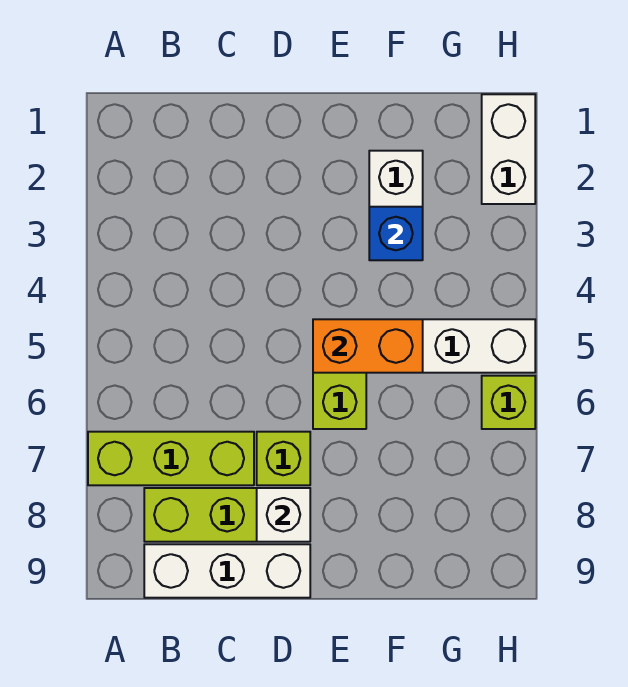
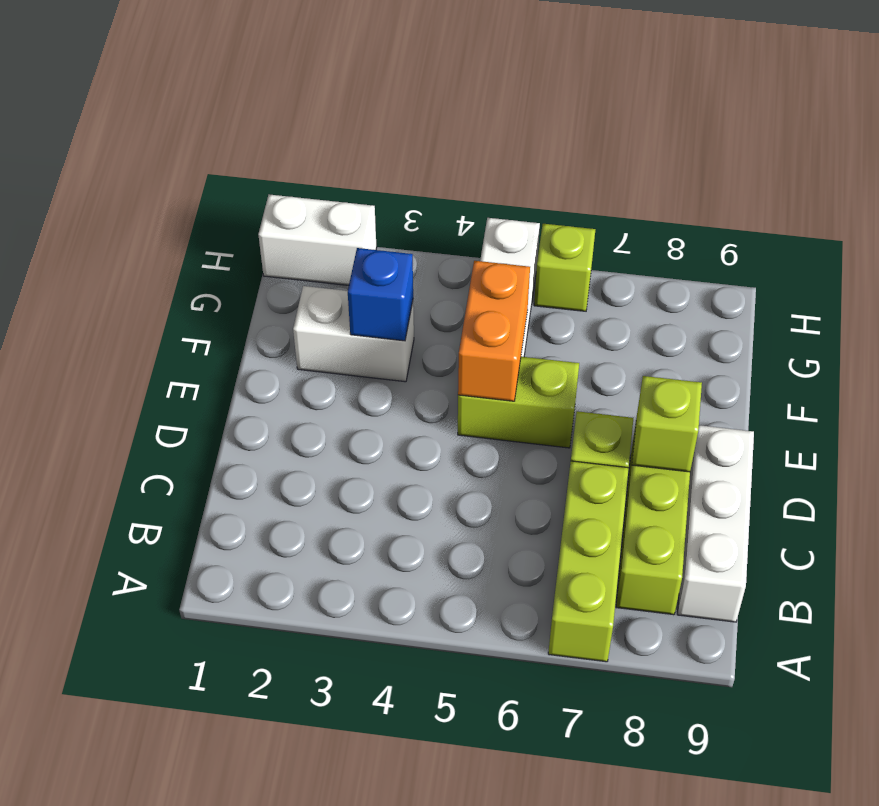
white brick D8 level 2 -> lime brick D8 level 2

